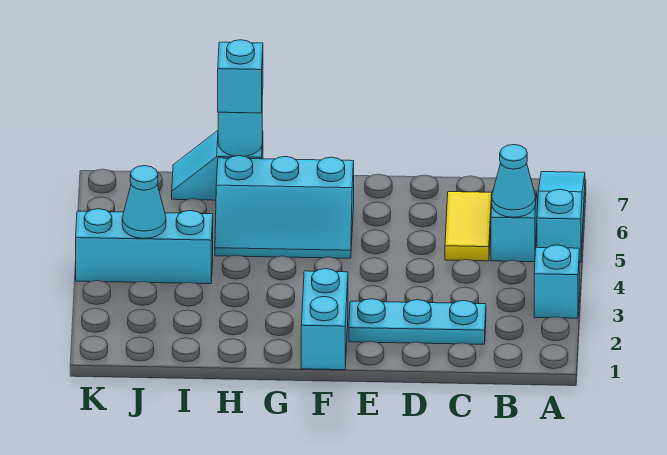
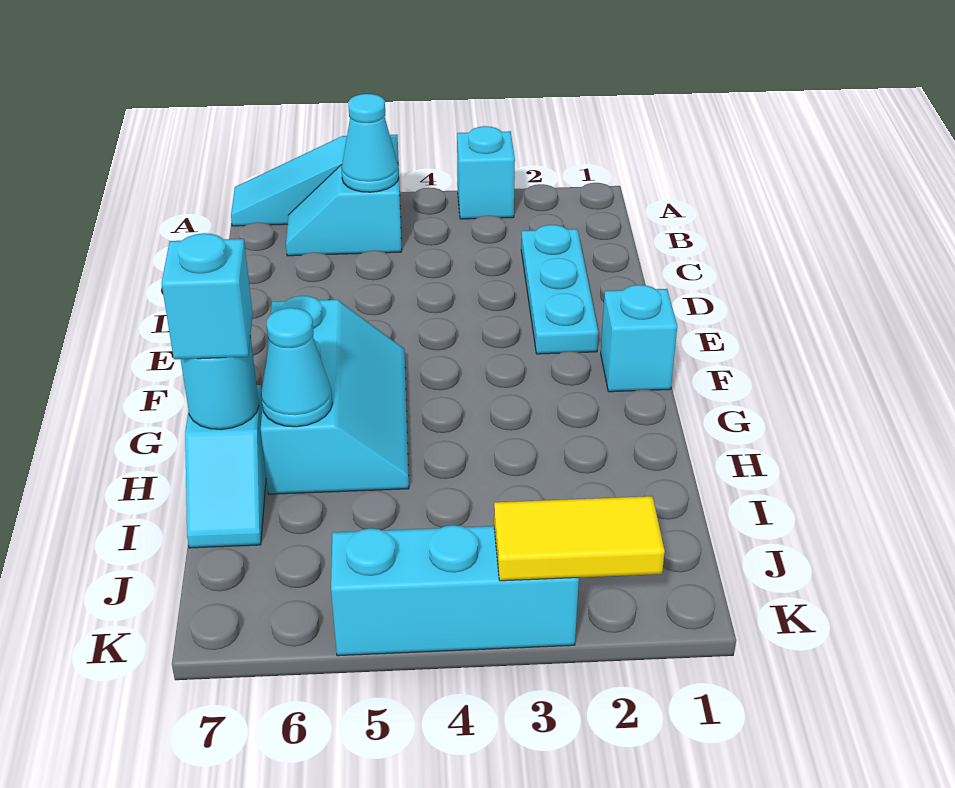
yellow tile C5:C6 level 1 -> yellow tile K2:K3 level 2
cyan brick F1:F2 level 1 -> cyan brick F1 level 1
cyan brick I4:K4 level 1 -> cyan brick K3:K5 level 1
cyan cone J4 level 2 -> cyan cone H6 level 2

